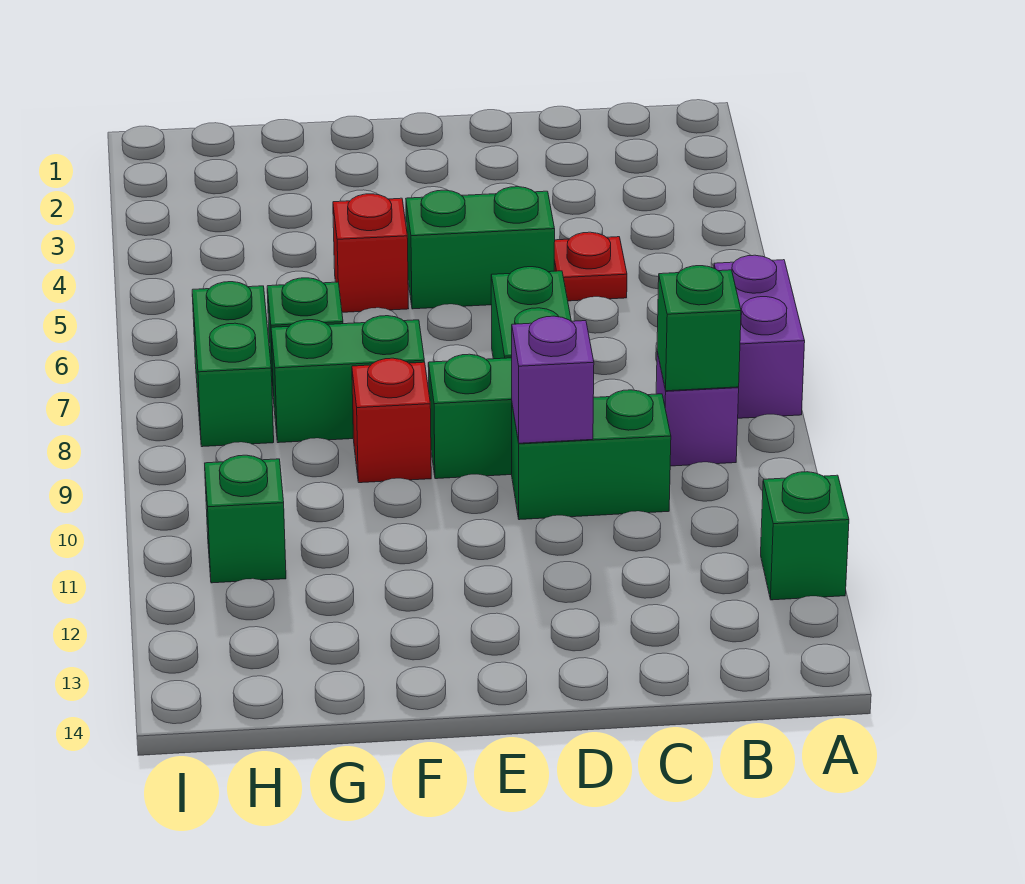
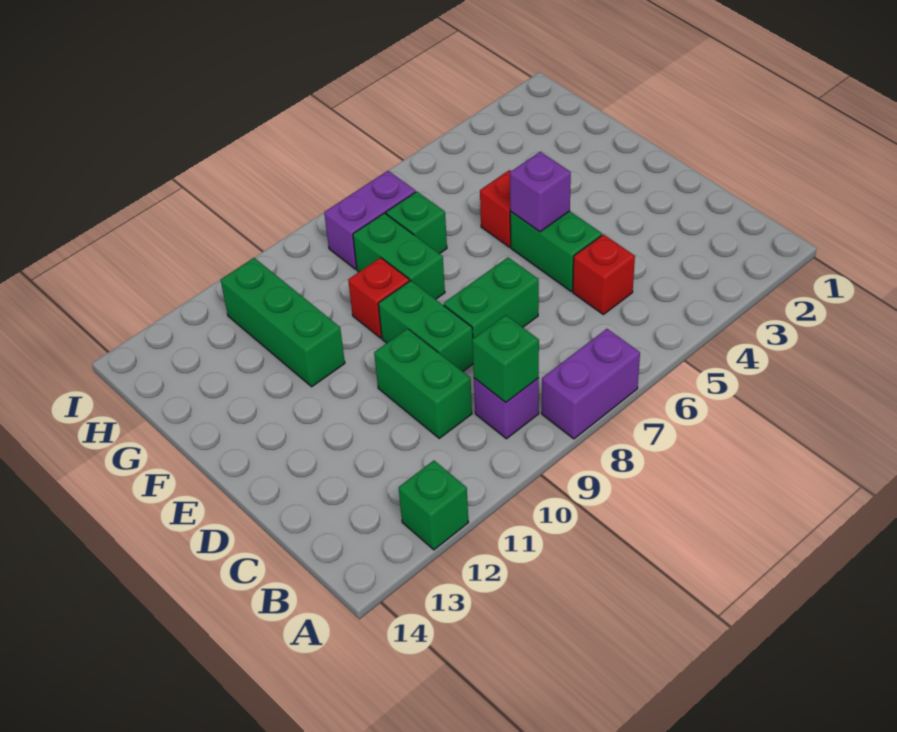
red plate C5 level 1 -> red brick C5 level 1
purple brick D10 level 2 -> purple brick E5 level 2
green brick H7:H8 level 1 -> purple brick H7:H8 level 1
green brick H11 level 1 -> green brick F11:H11 level 1

